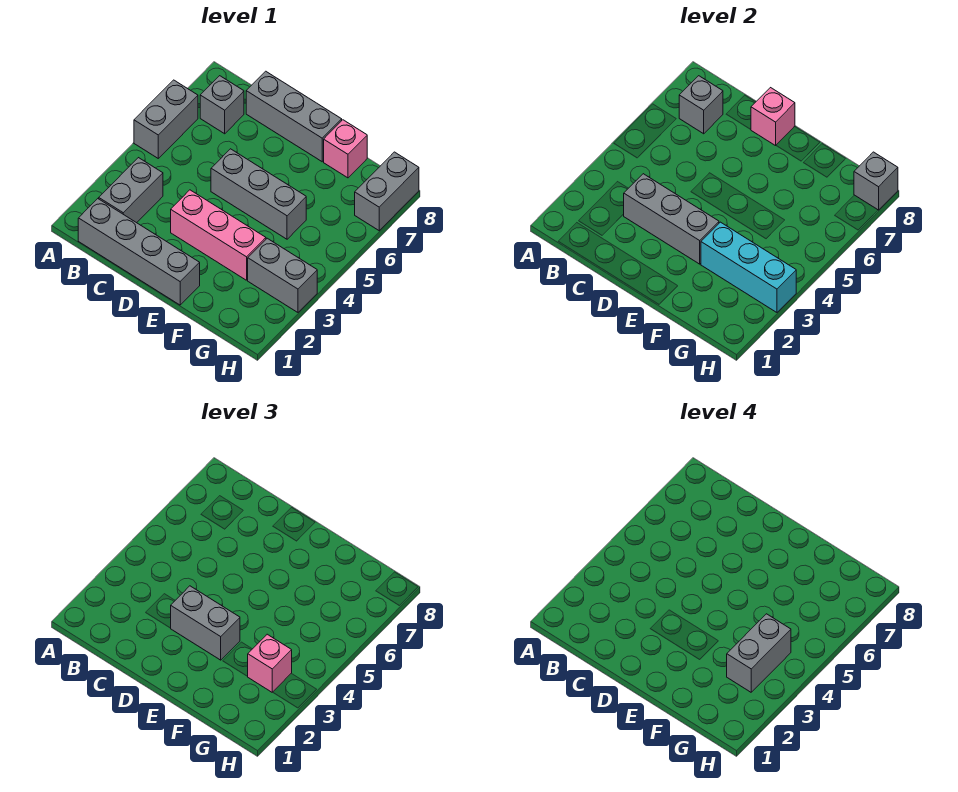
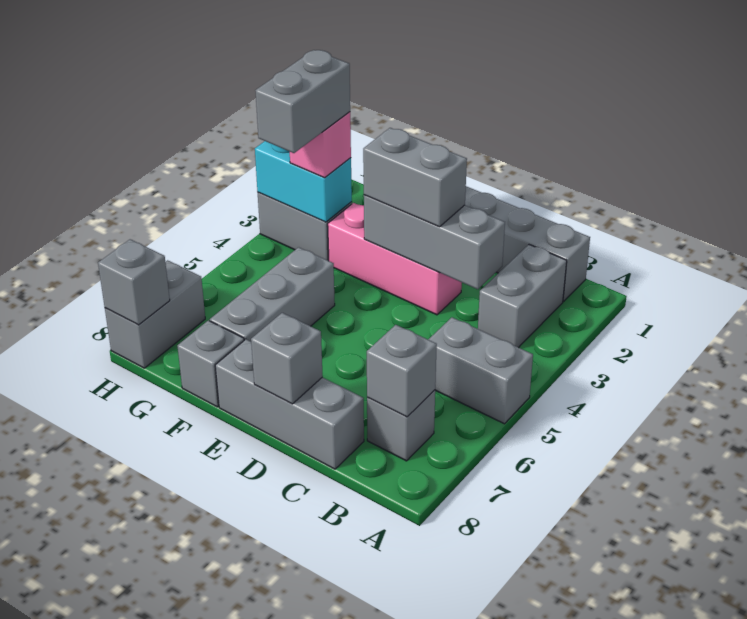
grey brick A5:A6 level 1 -> grey brick A5:B5 level 1
grey brick D5:F5 level 1 -> grey brick F5:F7 level 1
pink brick D8 level 2 -> grey brick D8 level 2
cyan brick F3:H3 level 2 -> cyan brick G3:H3 level 2
pink brick F8 level 1 -> grey brick F8 level 1

